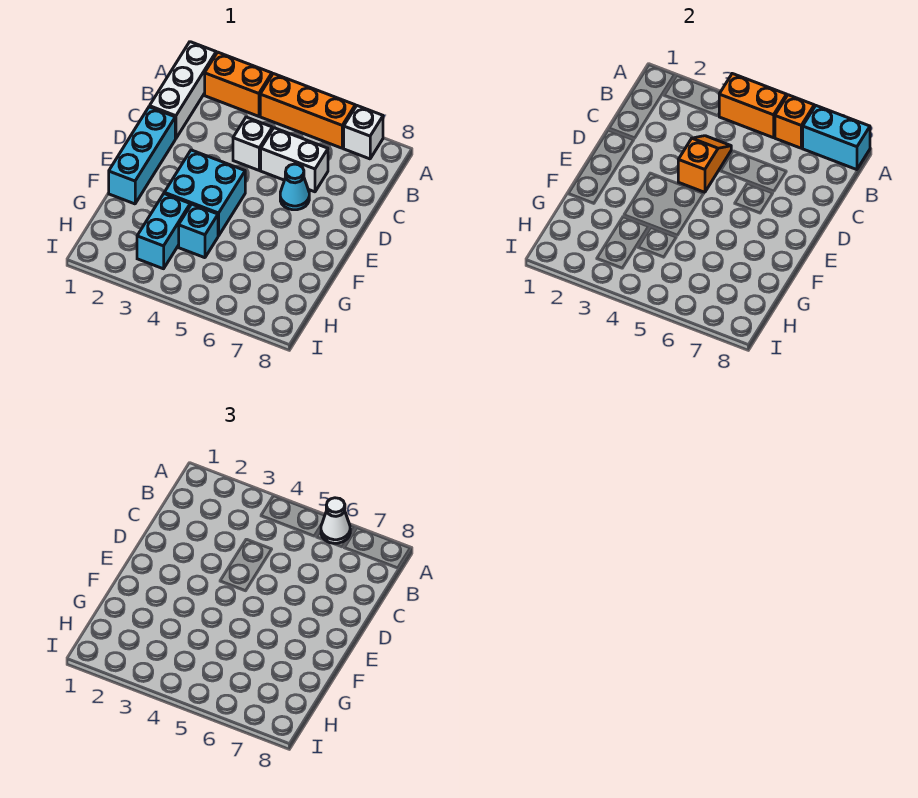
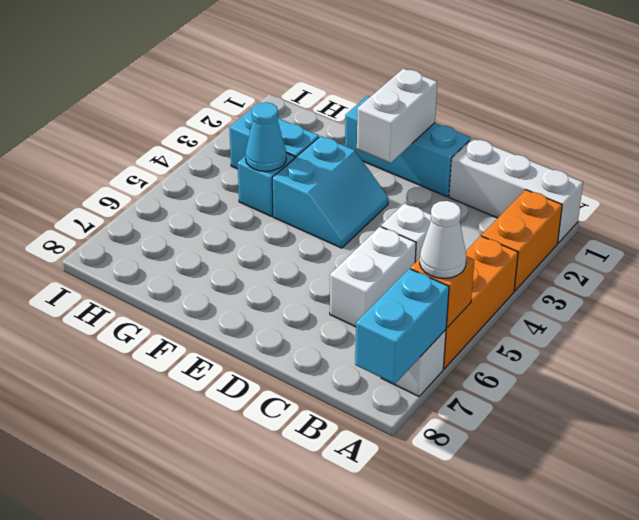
orange brick A4:A5 level 2 -> none
orange slope C4:D4 level 2 top D -> none
cyan cone D6 level 1 -> cyan cone G4 level 2
none -> white brick E1:E2 level 2
cyan brick E3:F4 level 1 -> cyan slope E3:F4 level 1 top F

